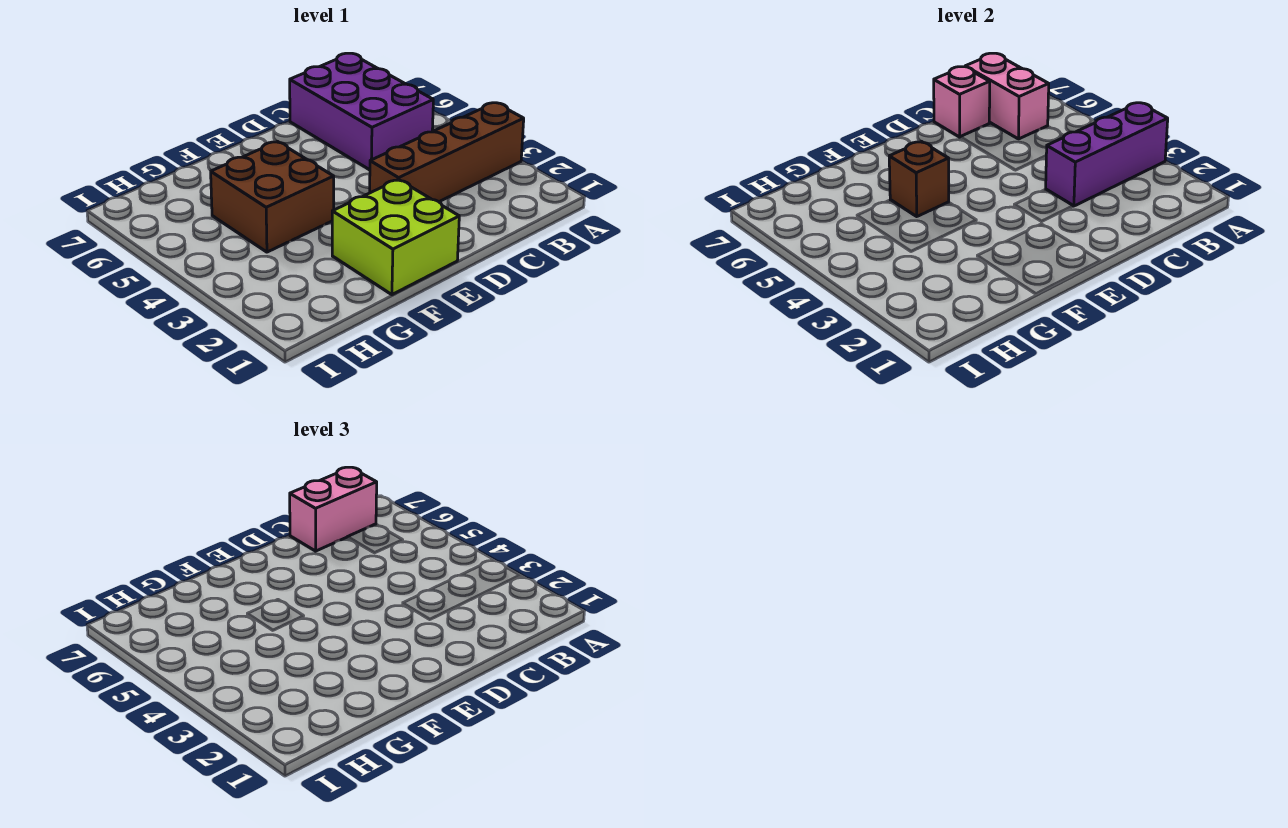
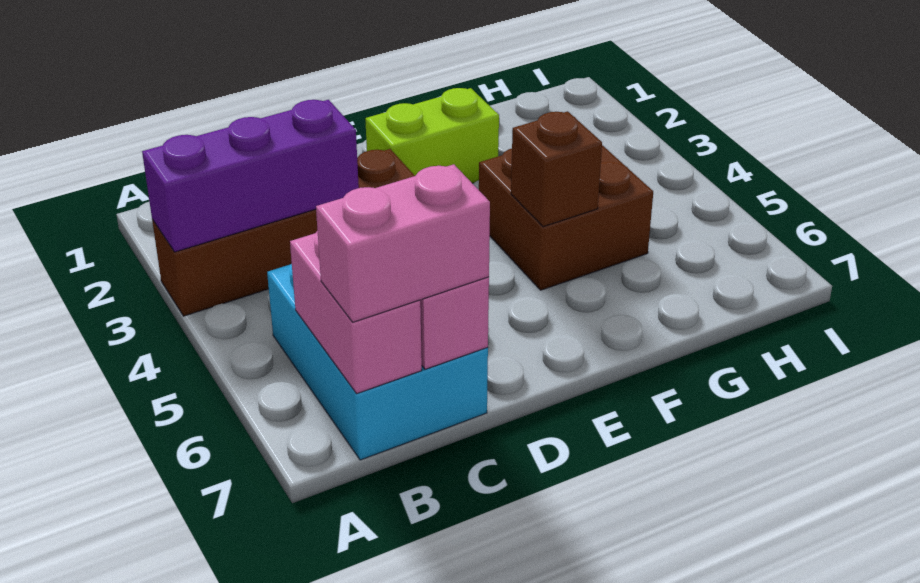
purple brick B5:C7 level 1 -> cyan brick B5:C7 level 1
lime brick E1:F2 level 1 -> lime brick E2:F2 level 1

